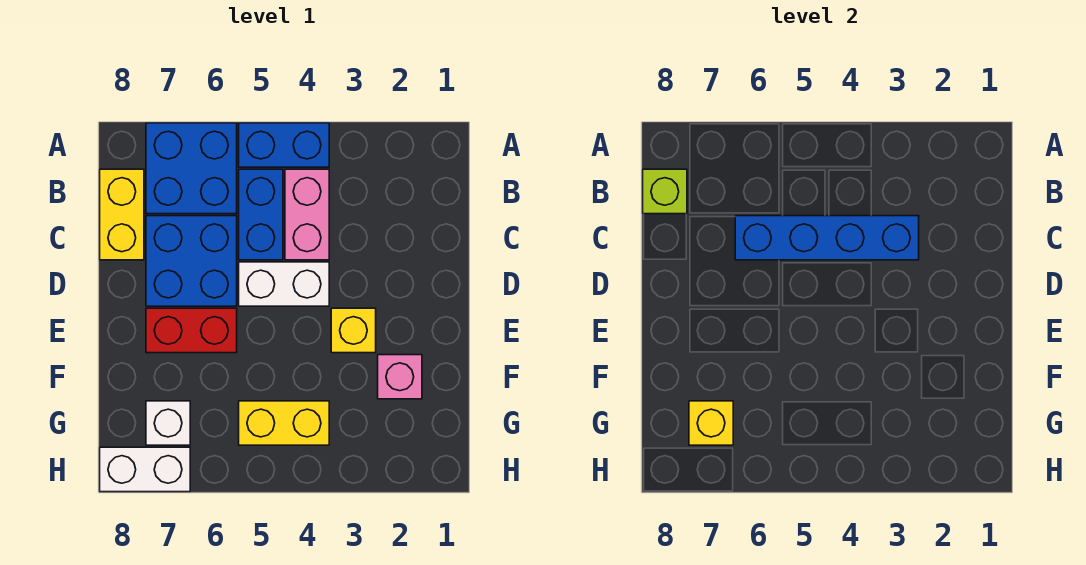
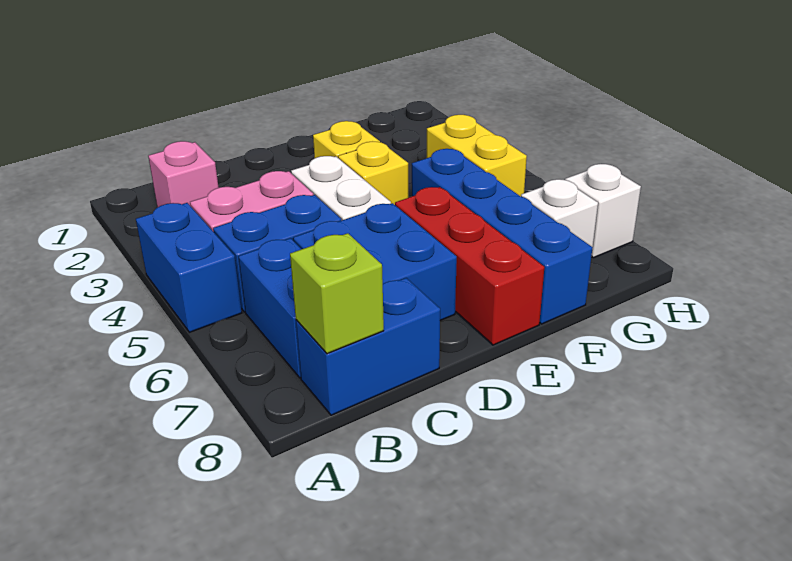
blue brick A6:B7 level 1 -> blue brick B6:B7 level 1
yellow brick B8:C8 level 1 -> blue brick B8:C8 level 1
blue brick C3:C6 level 2 -> blue brick F5:F8 level 1
red brick E6:E7 level 1 -> red brick E6:E8 level 1
pink brick F2 level 1 -> pink brick B2 level 1
yellow brick G7 level 2 -> yellow brick E4 level 1
white brick H7:H8 level 1 -> white brick H7 level 1

